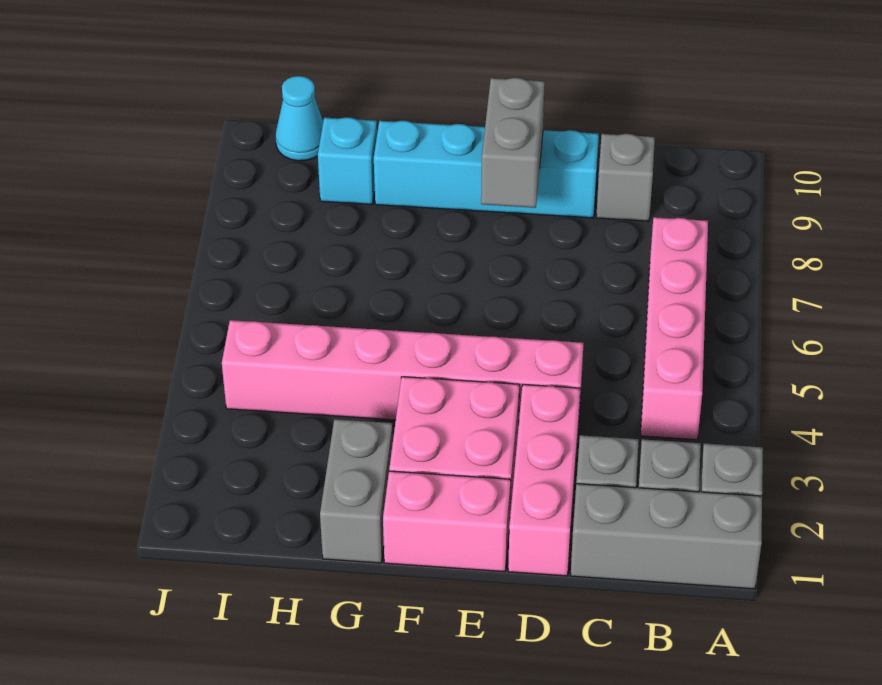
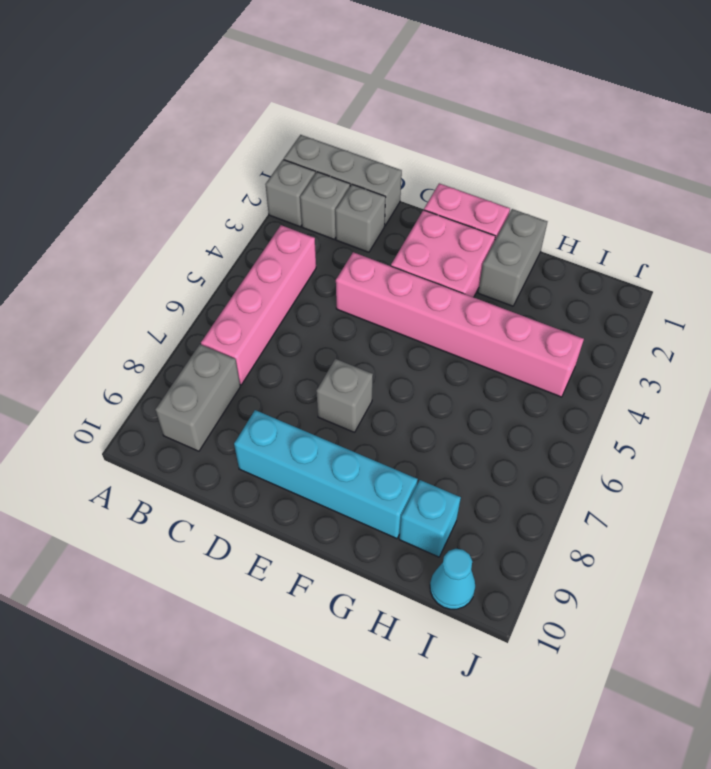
grey brick C9 level 1 -> grey brick E7 level 1
pink brick D1:D3 level 1 -> none
grey brick E8:E9 level 2 -> grey brick B8:B9 level 1

